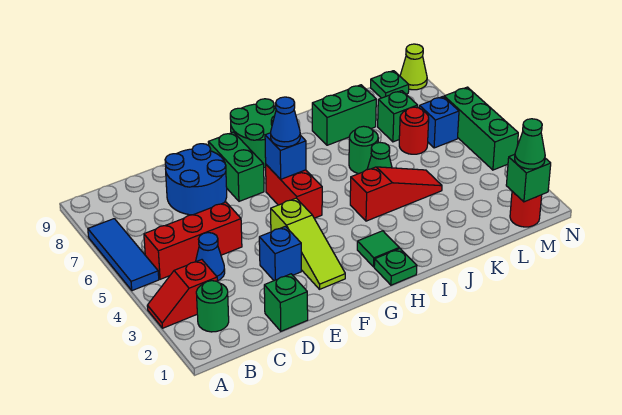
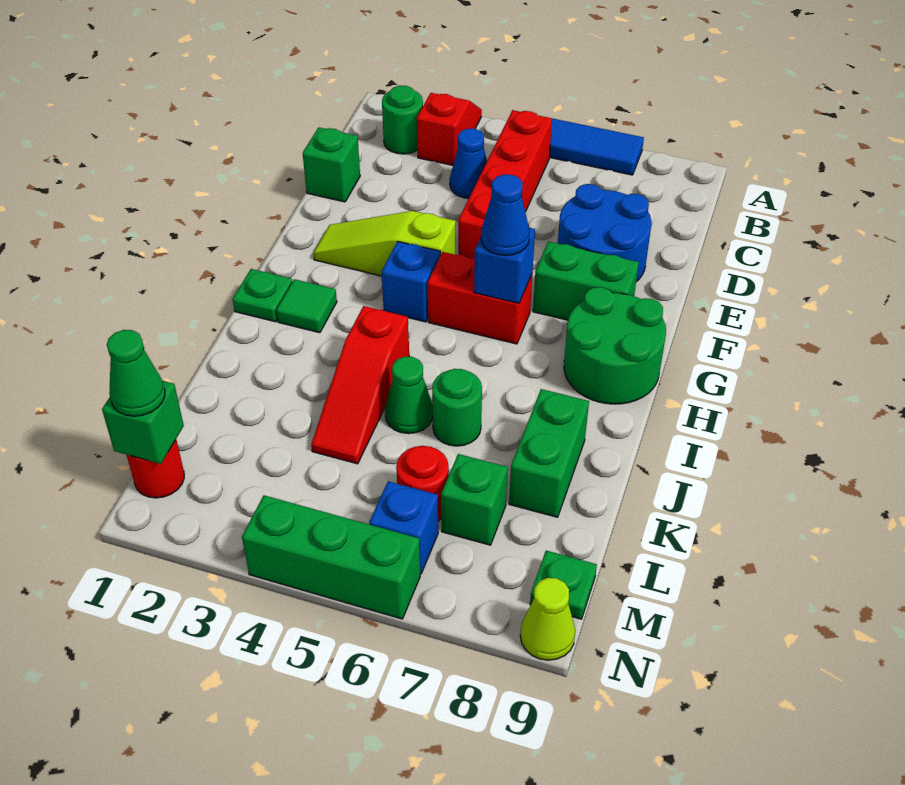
red brick B5:D5 level 1 -> red brick B5:E5 level 1
blue brick E3 level 1 -> blue brick G4 level 1

